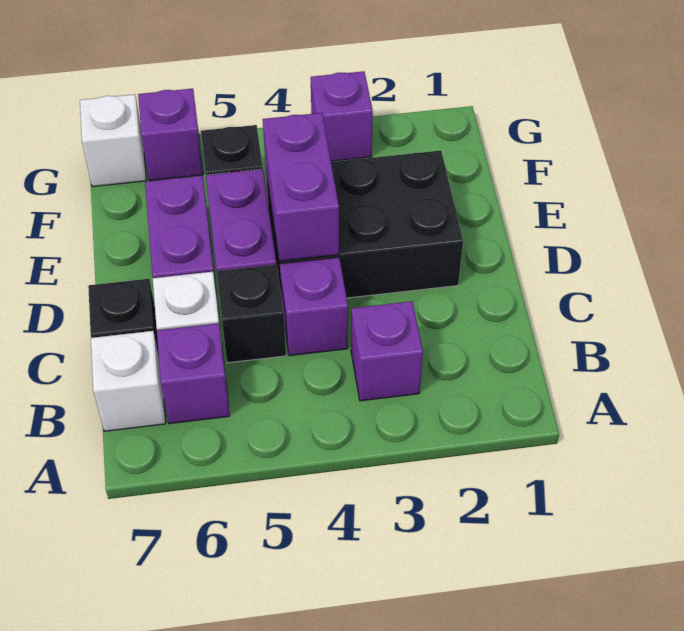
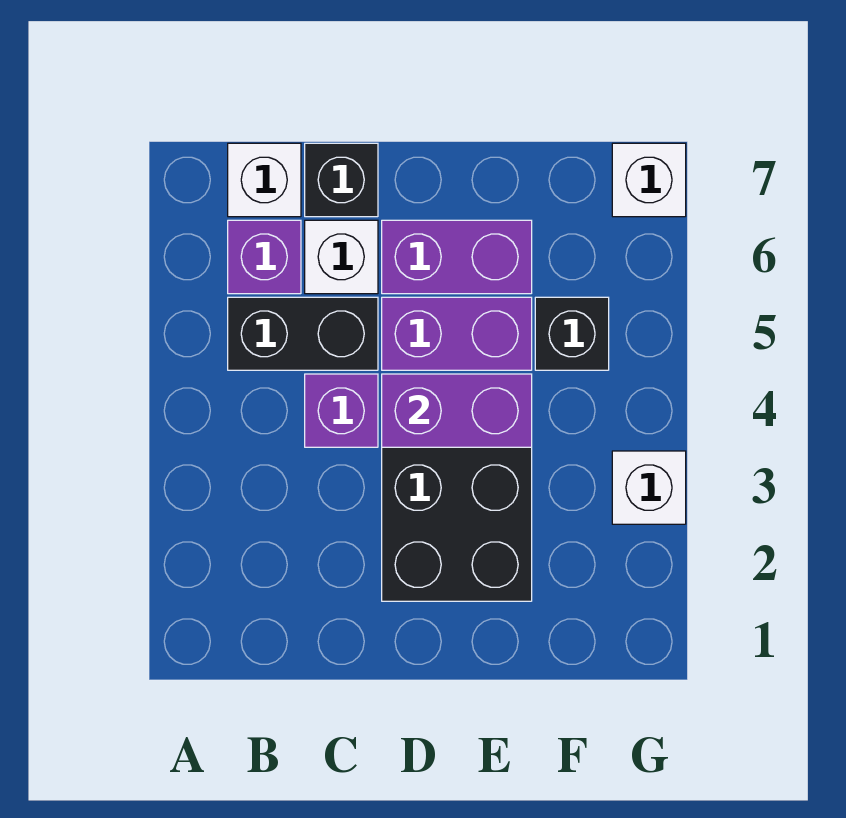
purple brick B3 level 1 -> none
black brick C5 level 1 -> black brick B5:C5 level 1
purple brick G3 level 1 -> white brick G3 level 1
purple brick G6 level 1 -> none

